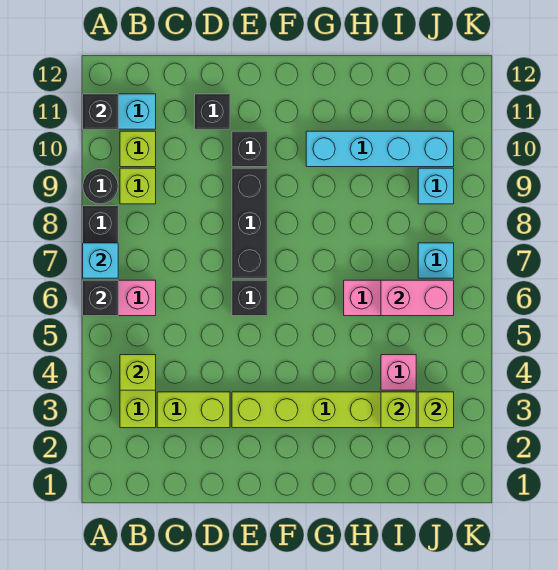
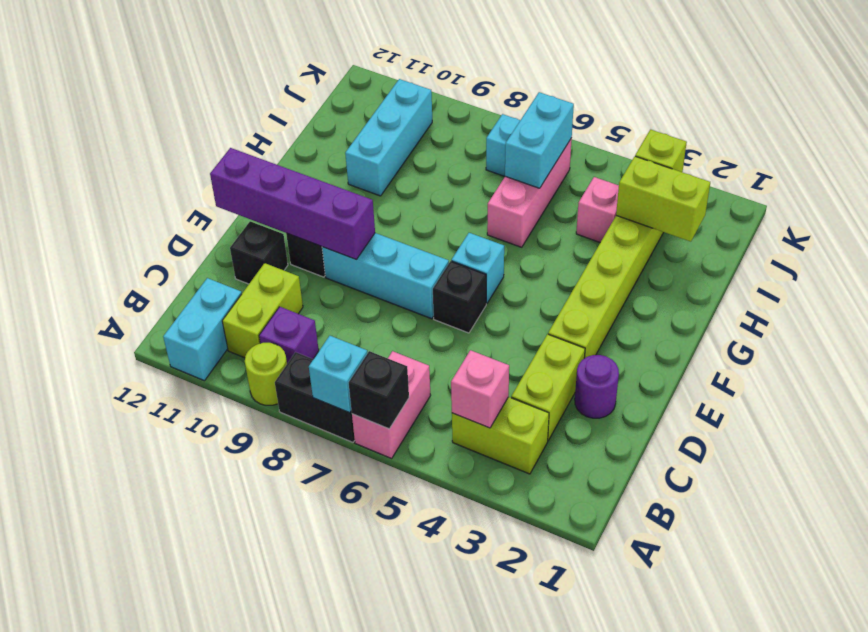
black round brick A9 level 1 -> lime round brick A9 level 1
black brick A11 level 2 -> none
lime brick B4 level 2 -> pink brick B4 level 2
lime brick B9 level 1 -> purple brick B9 level 1
lime brick B10 level 1 -> lime brick B10:C10 level 1
none -> purple round brick D2 level 1
black brick E7:E9 level 1 -> cyan brick E7:E9 level 1
none -> purple brick E9:E12 level 2
cyan brick G10:J10 level 1 -> cyan brick H10:J10 level 1
lime brick I3 level 2 -> lime brick I2:I3 level 2
pink brick I6:J6 level 2 -> cyan brick I6:J6 level 2
cyan brick J9 level 1 -> cyan brick F6 level 1

